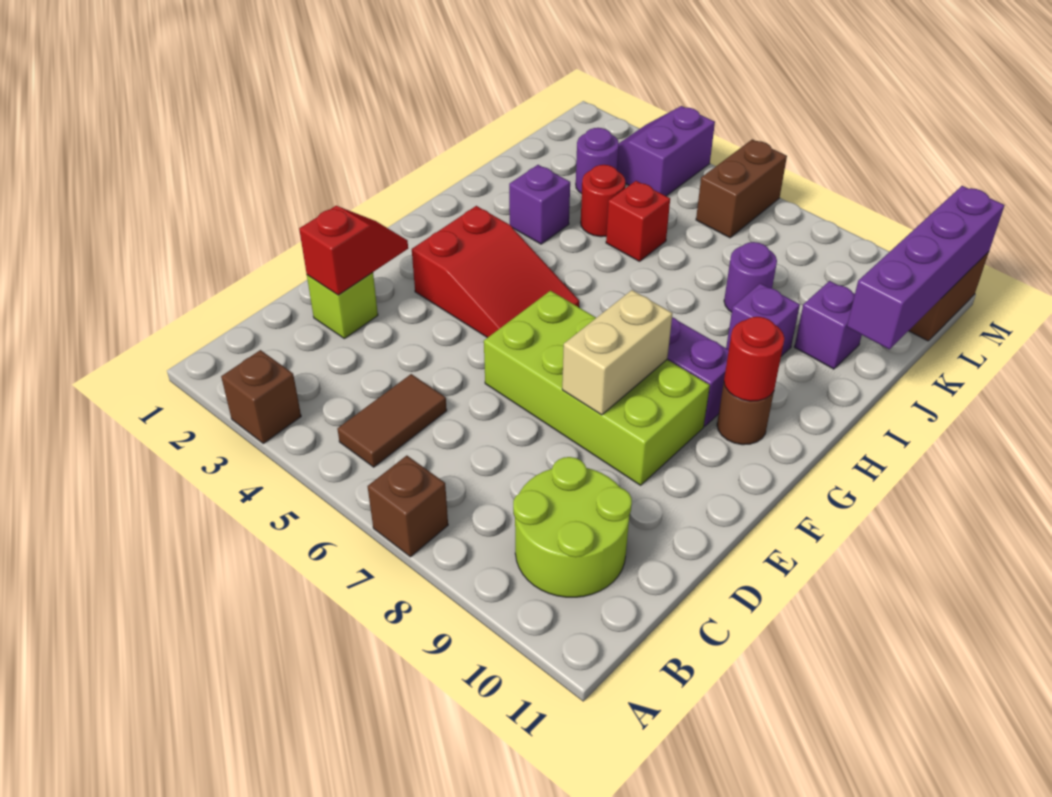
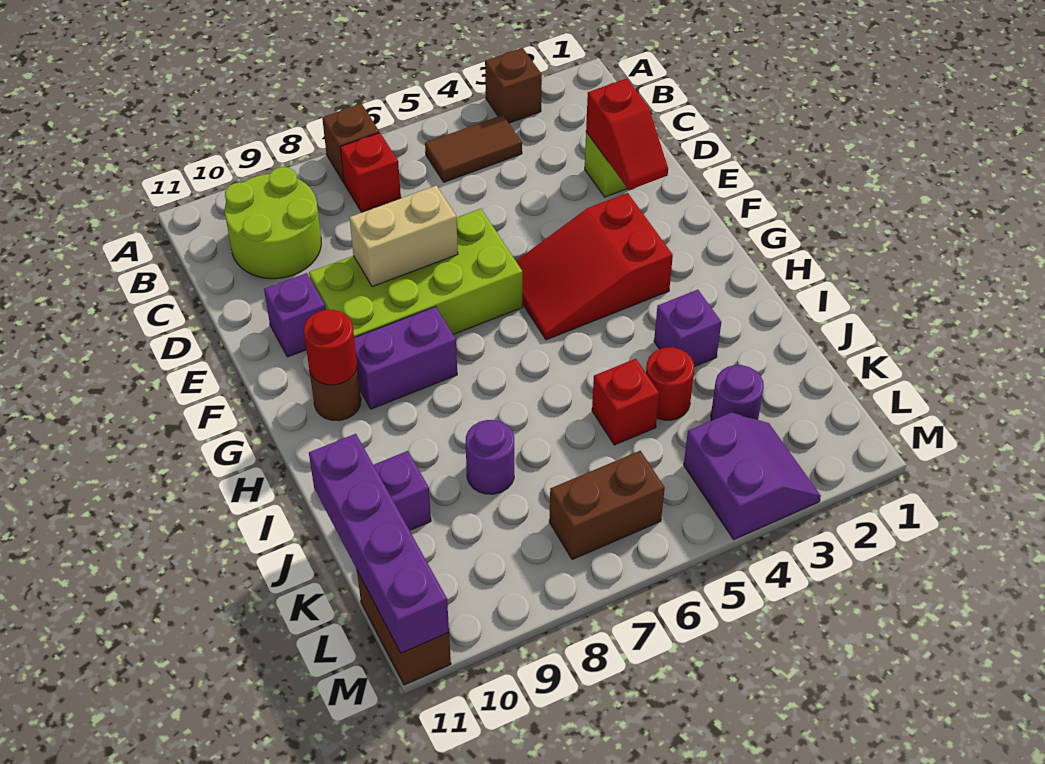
brown tile B5:C5 level 1 -> brown tile B4:B5 level 1
none -> red brick B7 level 1
tan brick E8:F8 level 2 -> tan brick E7:E8 level 2
purple brick I9 level 1 -> purple brick E10 level 1
brown brick L6:M6 level 1 -> brown brick L6:L7 level 1

